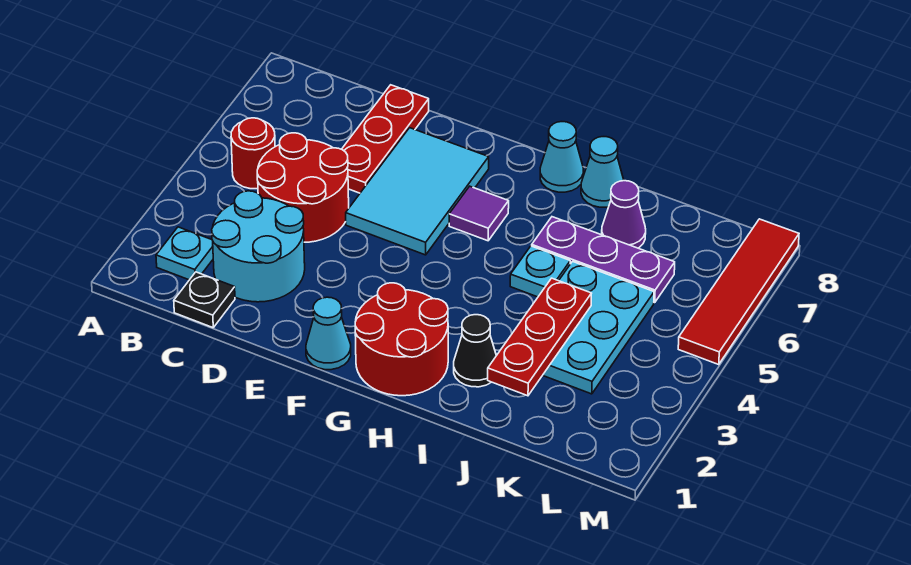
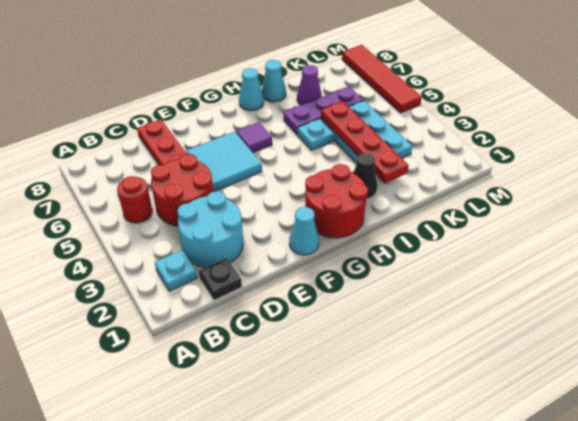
cyan tile E5:F7 level 1 -> cyan tile E5:F6 level 1
red plate J2:J4 level 2 -> red plate J2:J5 level 2

